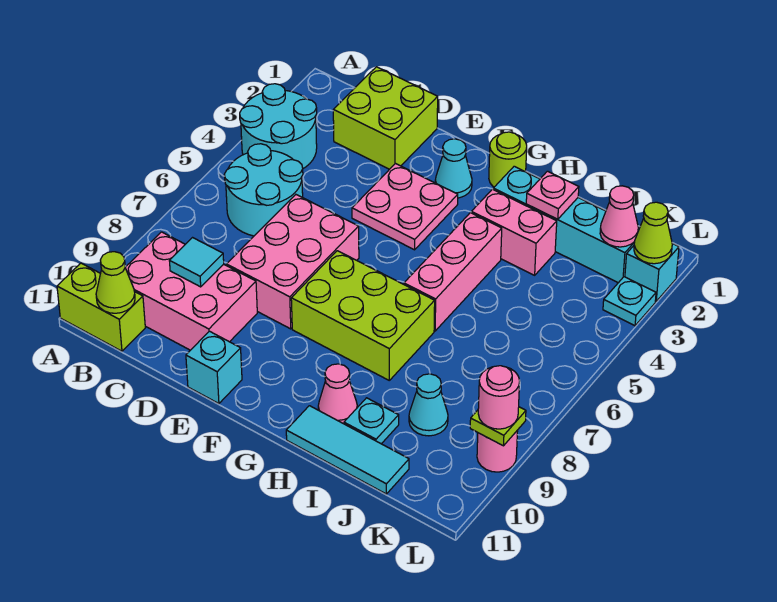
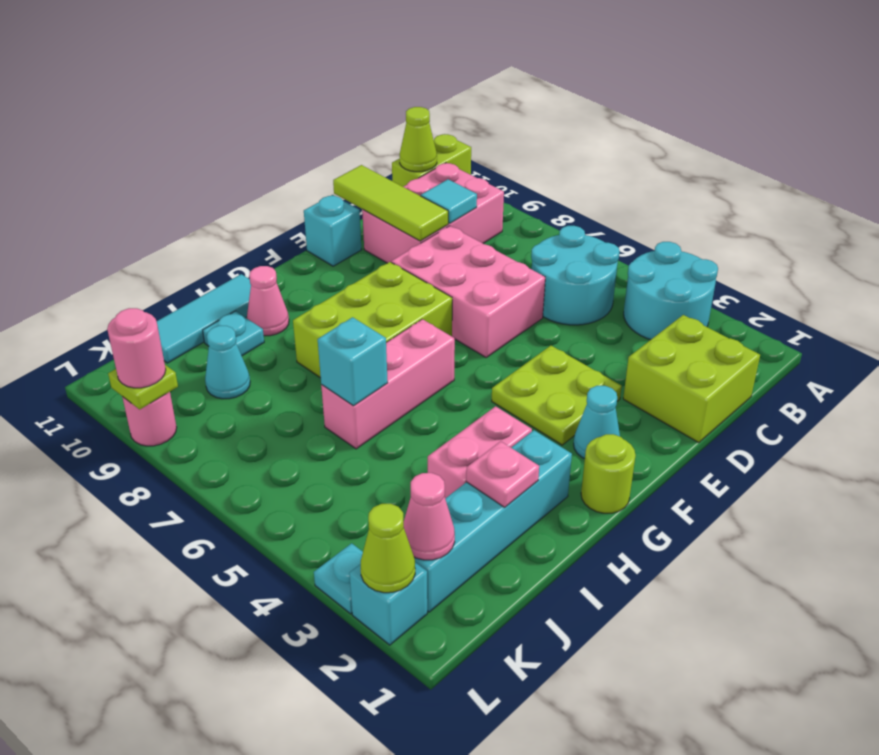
none -> lime tile D9:D11 level 2
pink plate E3:F4 level 1 -> lime plate E3:F4 level 1
pink brick H4:H6 level 1 -> pink brick G6:I6 level 1
none -> cyan brick I6 level 2

